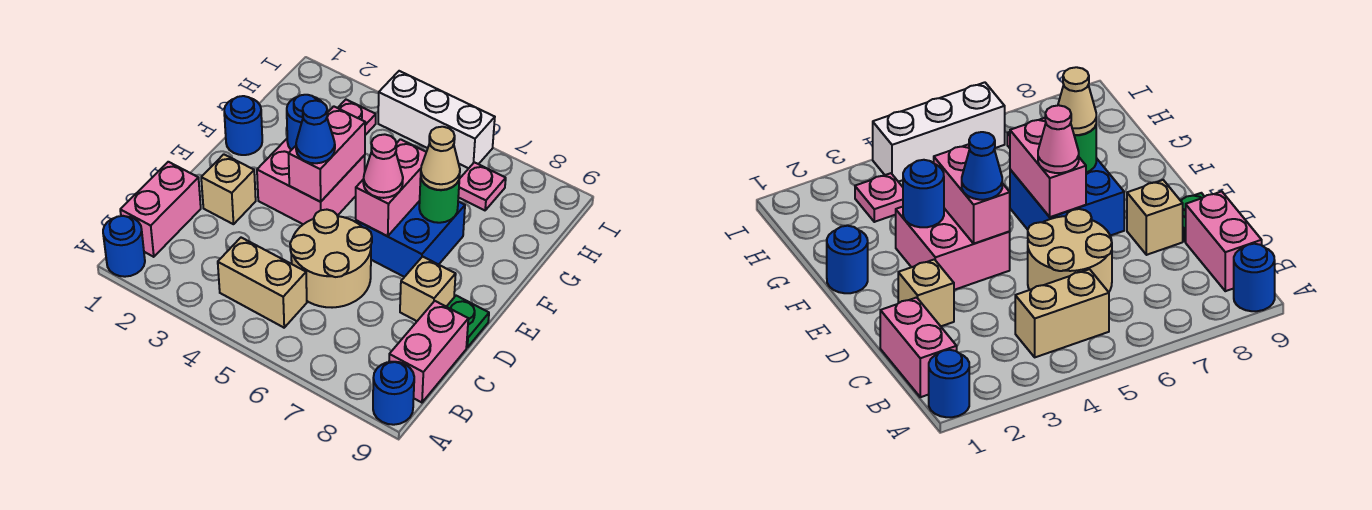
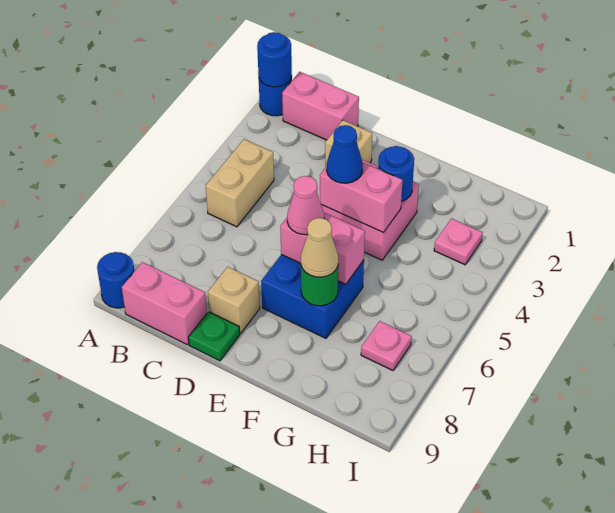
tan round brick C5:D6 level 1 -> none
blue round brick F1 level 1 -> blue round brick A1 level 2
white brick I4:I6 level 1 -> none

